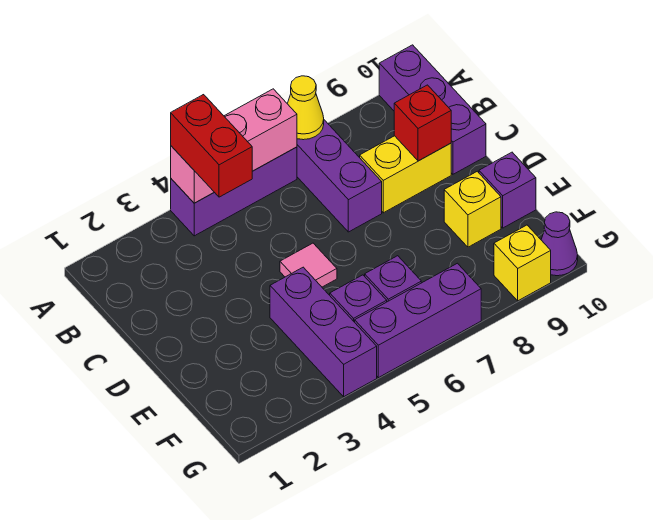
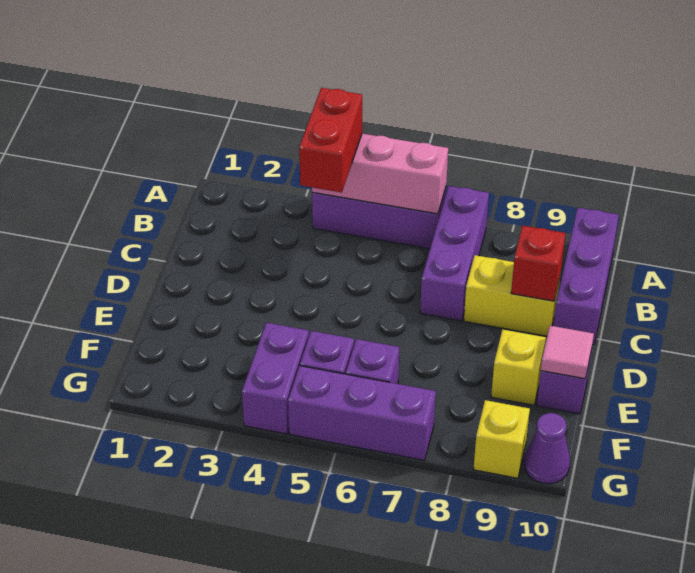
yellow cone A7 level 2 -> none
pink tile D5 level 1 -> pink tile E10 level 2
purple brick E4:G4 level 1 -> purple brick F4:G4 level 1

